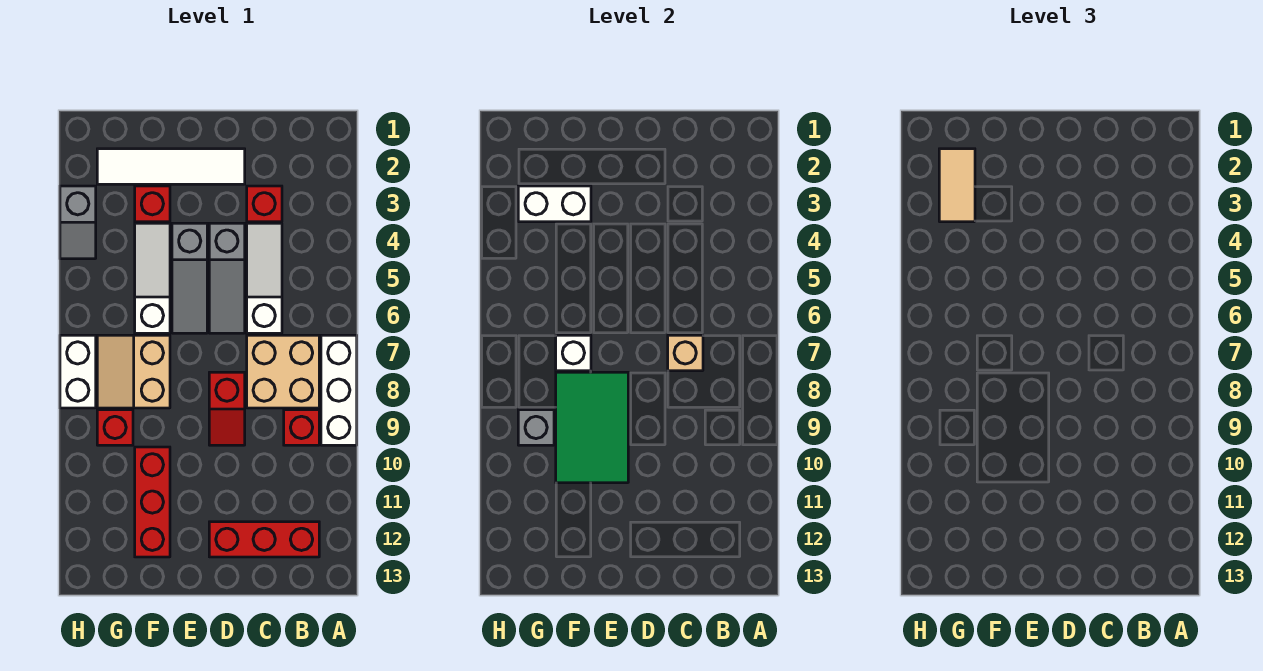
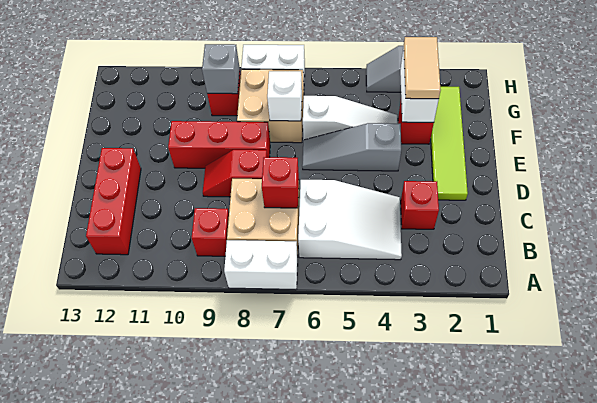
white brick A7:A9 level 1 -> white brick A7:A8 level 1
white slope C4:C6 level 1 top 6 -> white slope B4:C6 level 1 top 6
tan brick C7 level 2 -> red brick C7 level 2
white tile D2:G2 level 1 -> lime tile D2:G2 level 1
grey slope D4:D6 level 1 top 4 -> none
green tile E8:F10 level 2 -> none
tan slope F7:G8 level 1 top F -> tan brick F7:G8 level 1
red brick F10:F12 level 1 -> red brick E8:E10 level 1
tan tile G2:G3 level 3 -> tan tile F3:G3 level 3

